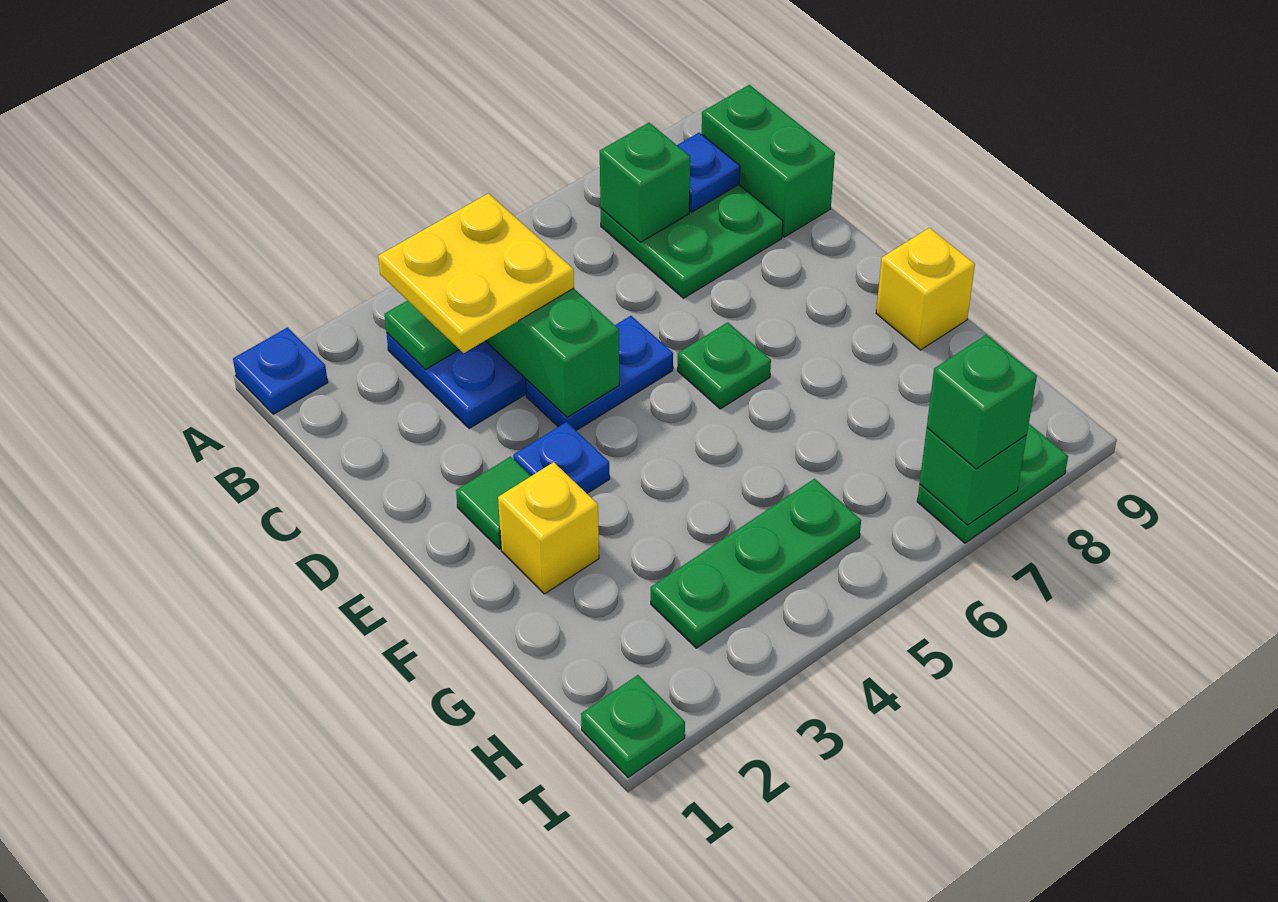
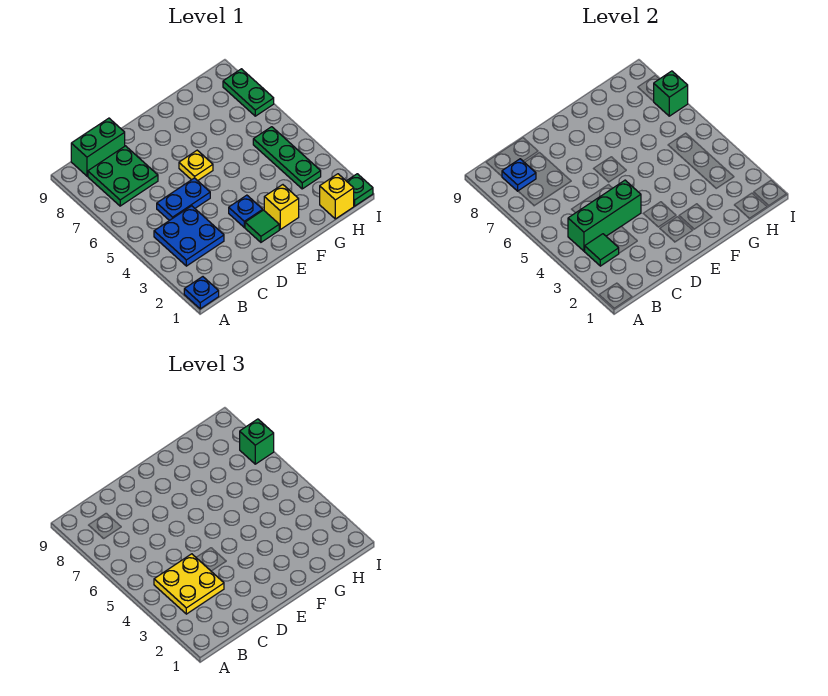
green brick B7 level 2 -> none
blue plate D4:D5 level 1 -> blue plate C5:D5 level 1
green plate E6 level 1 -> yellow plate E6 level 1
yellow brick F9 level 1 -> yellow brick H1 level 1

